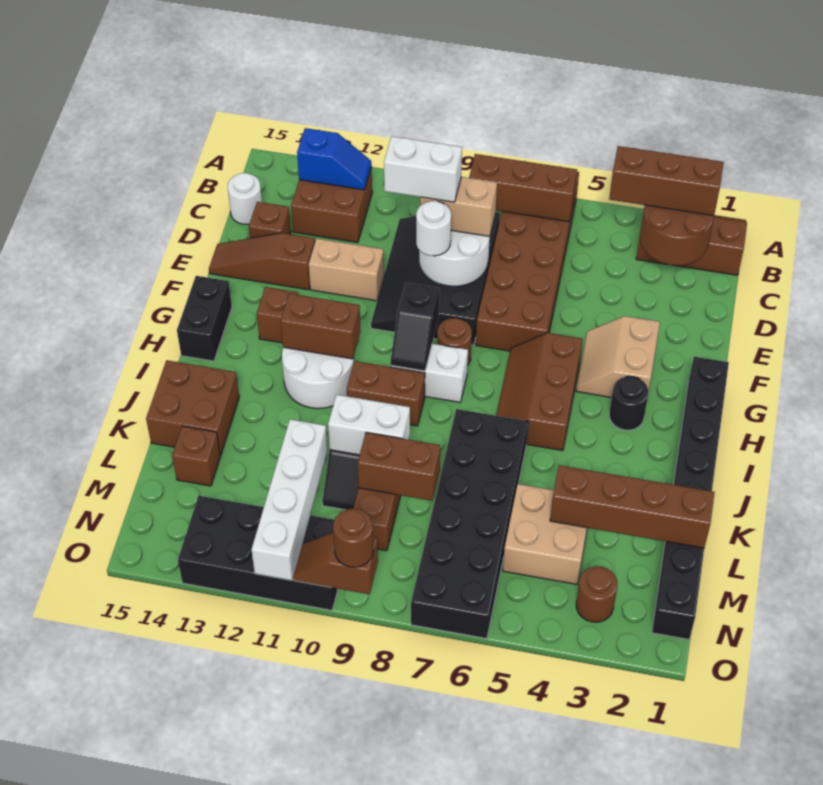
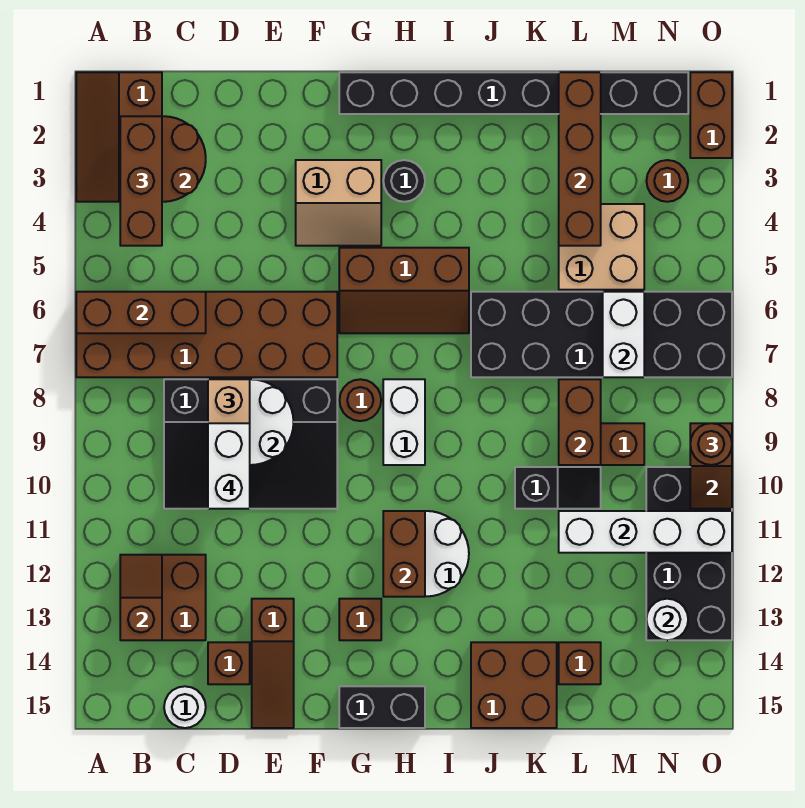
brown brick B6:B8 level 2 -> brown brick A6:C6 level 2
blue slope B12:B13 level 2 top 13 -> brown slope B12:B13 level 2 top 13
white round brick E9 level 3 -> white round brick N13 level 2
tan brick E11:E12 level 1 -> none
black slope G9:H9 level 2 top G -> none
brown brick I9:I10 level 1 -> brown brick O1:O2 level 1
white brick K9:K10 level 2 -> white brick M6:M7 level 2

